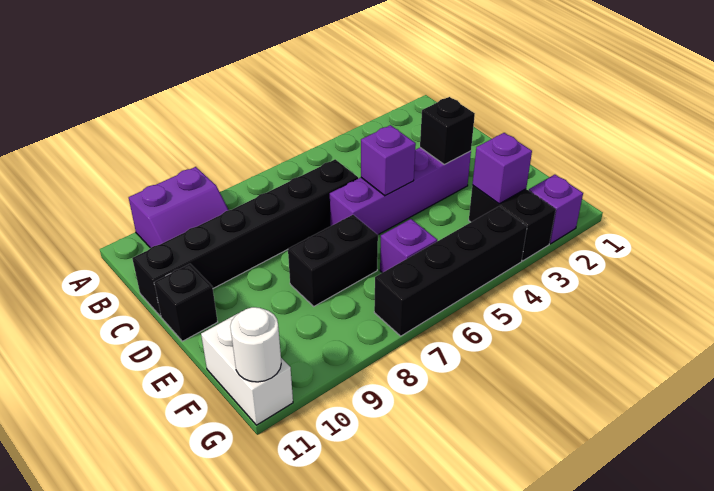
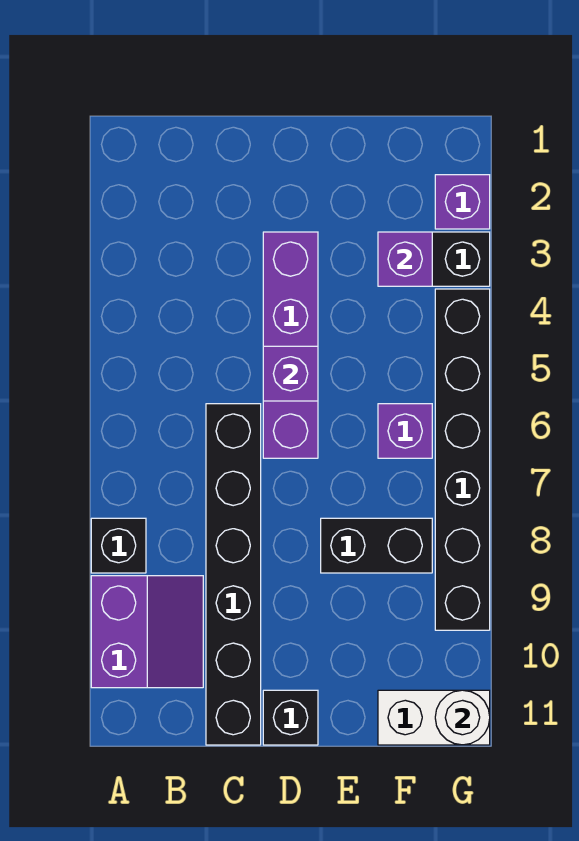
black brick D3 level 2 -> black brick A8 level 1
black brick E7:E8 level 1 -> black brick E8:F8 level 1
black brick G4:G7 level 1 -> black brick G4:G9 level 1

